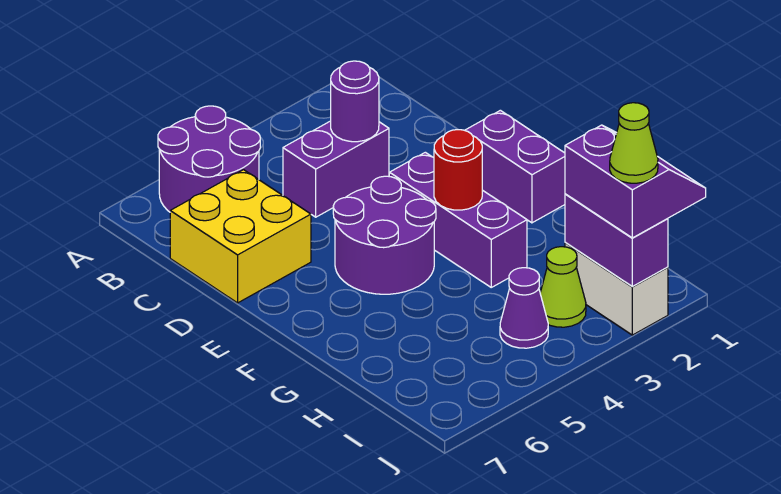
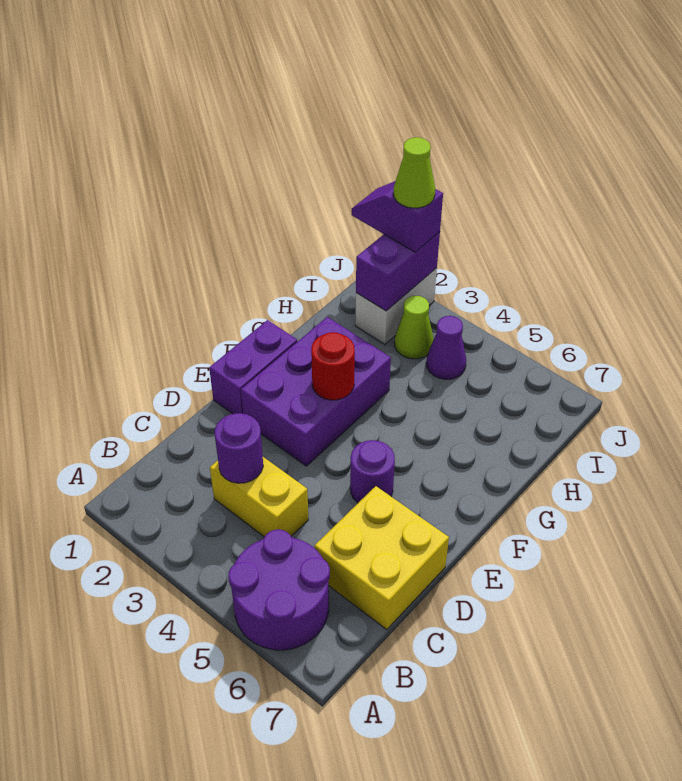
purple brick C3:C4 level 1 -> yellow brick C3:C4 level 1
purple brick E3:G3 level 1 -> purple brick E2:G3 level 1
purple round brick E4:F5 level 1 -> purple round brick E5 level 1
purple slope I1:J2 level 3 top 2 -> purple slope J1:J2 level 3 top 2

